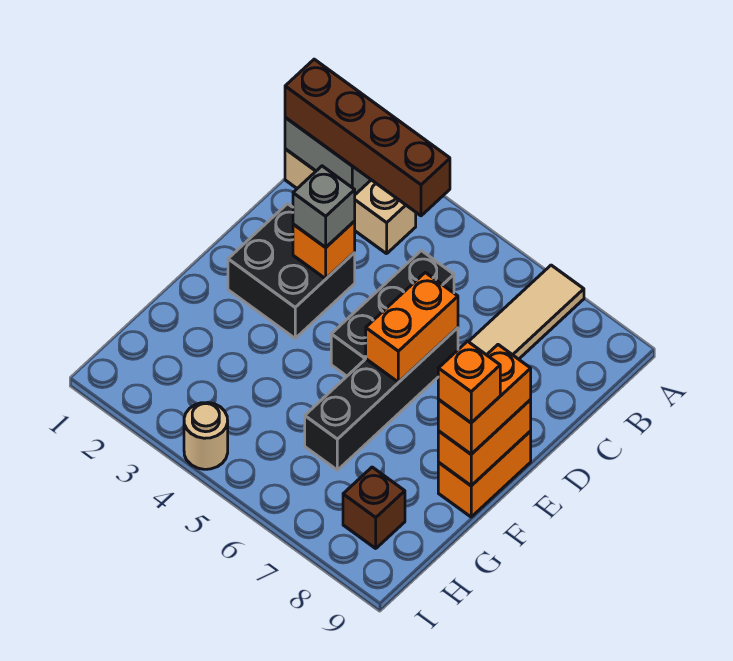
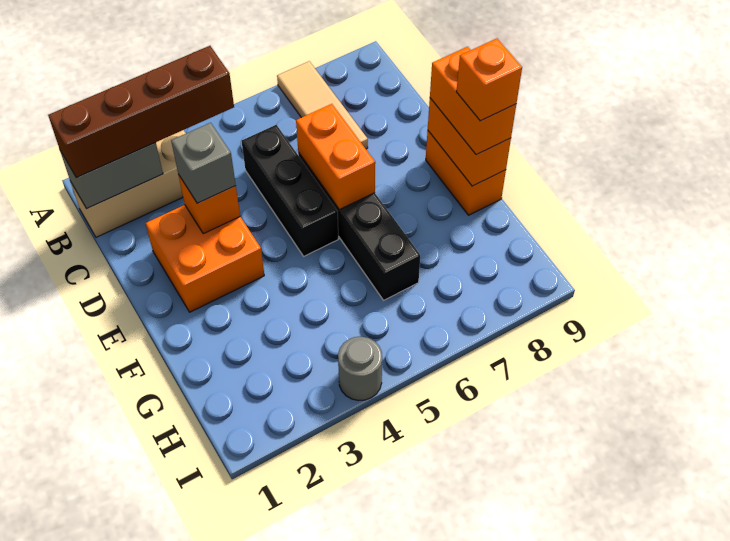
black brick D2:E3 level 1 -> orange brick D2:E3 level 1
brown brick H8 level 1 -> none
tan round brick I4 level 1 -> grey round brick I4 level 1

